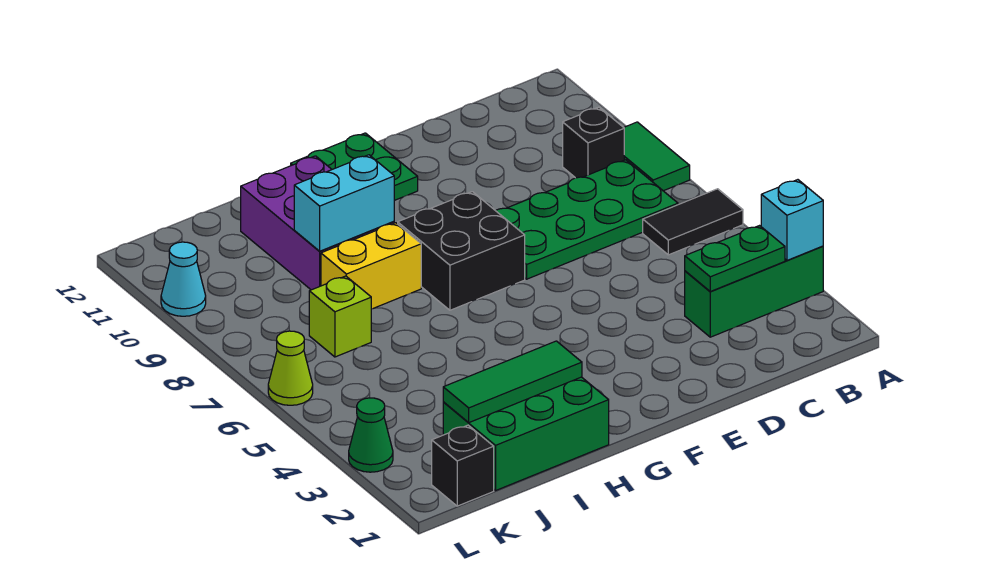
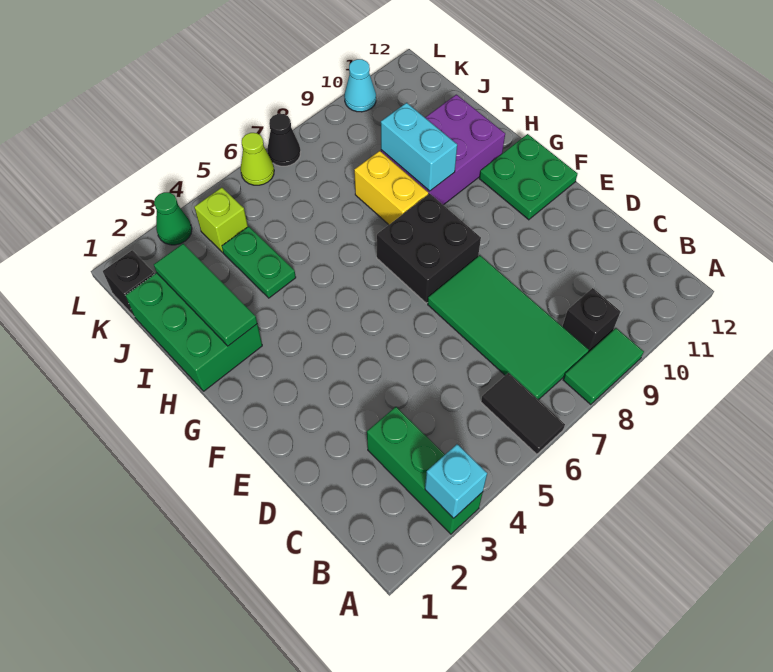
green plate B3:C3 level 2 -> green plate I4:J4 level 1
green plate B7:E8 level 1 -> green tile B7:E8 level 1
lime brick J7 level 1 -> lime brick K4 level 1
none -> black cone L7 level 1

